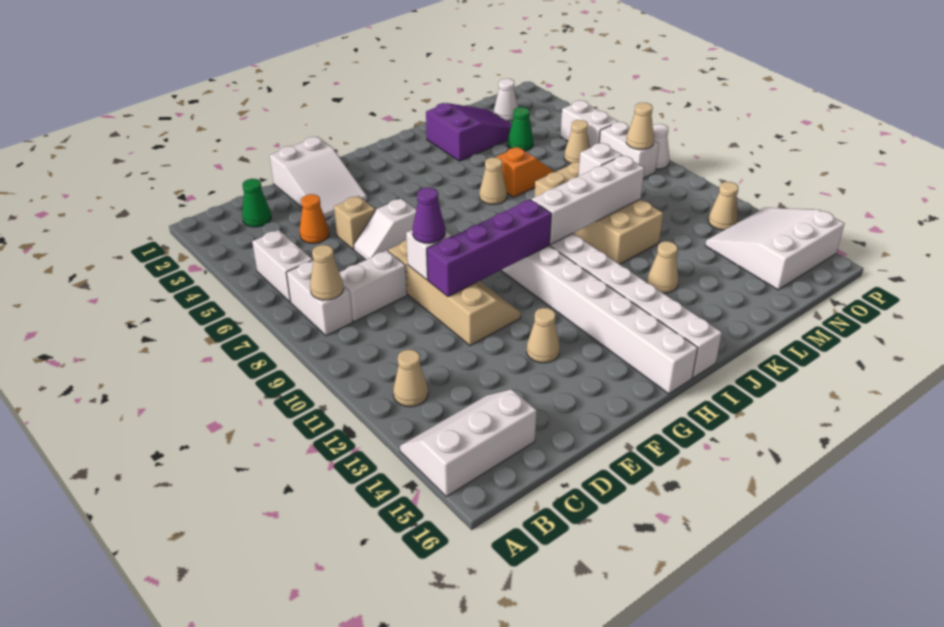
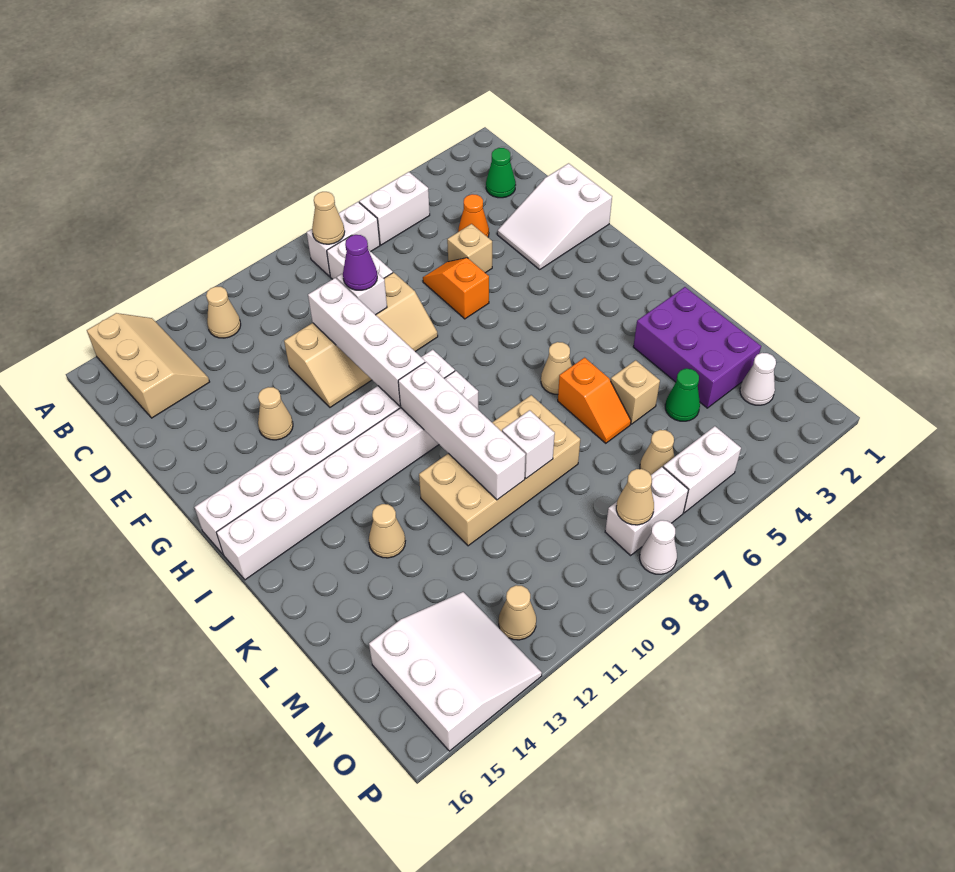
white slope A14:C15 level 1 top 15 -> tan slope A14:C15 level 1 top 15
white slope E6:F6 level 1 top F -> orange slope E6:F6 level 1 top F
purple brick E10:H10 level 2 -> white brick E10:H10 level 2
purple slope K2:M3 level 1 top K -> purple brick K2:M3 level 1
none -> tan brick L5 level 1

